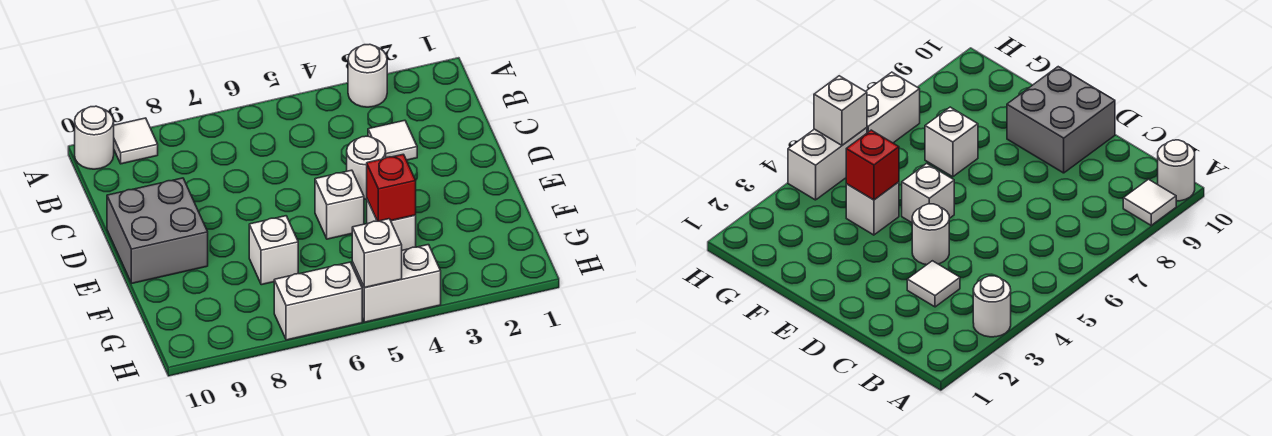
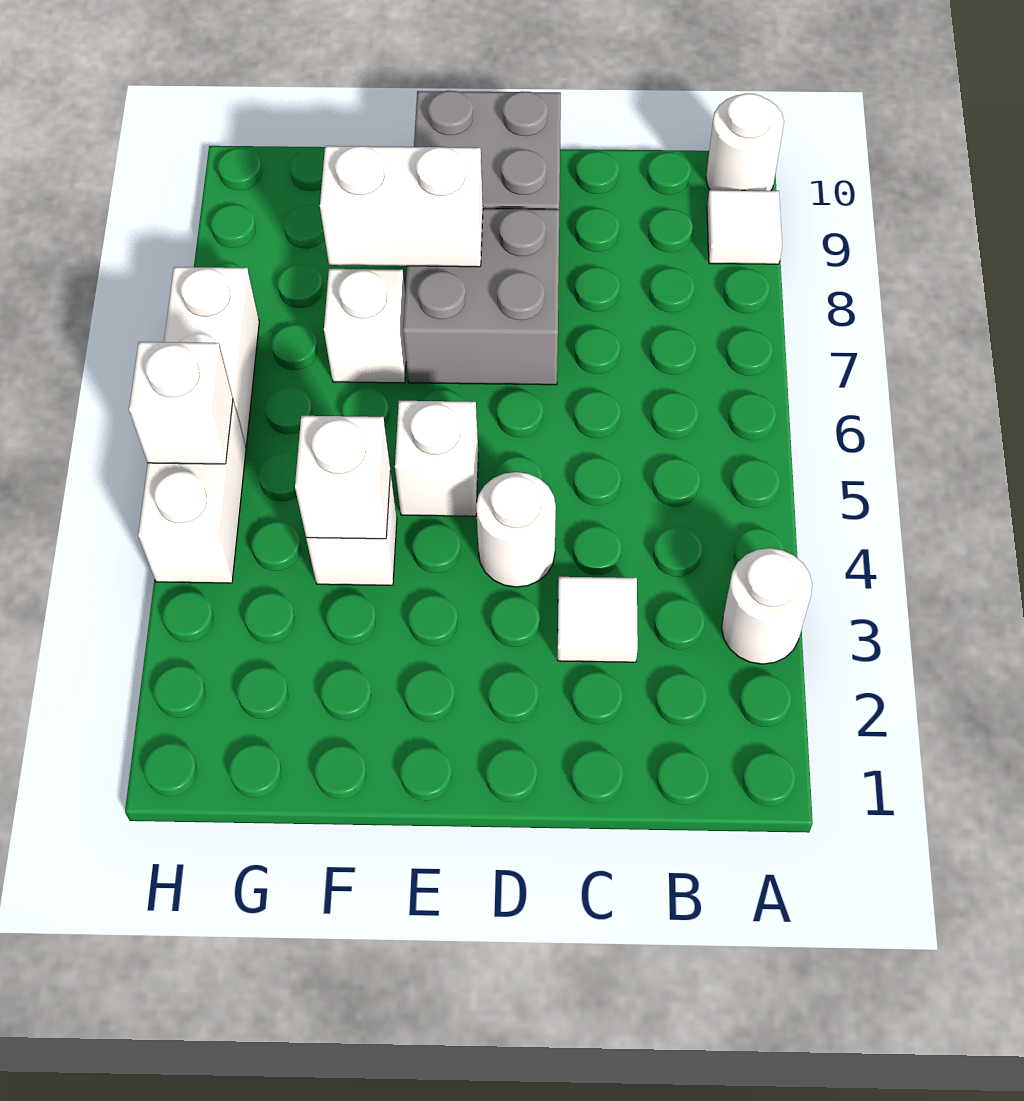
none -> grey brick D7:E8 level 1
none -> white brick E8:F8 level 2
red brick F4 level 2 -> white brick F4 level 2

